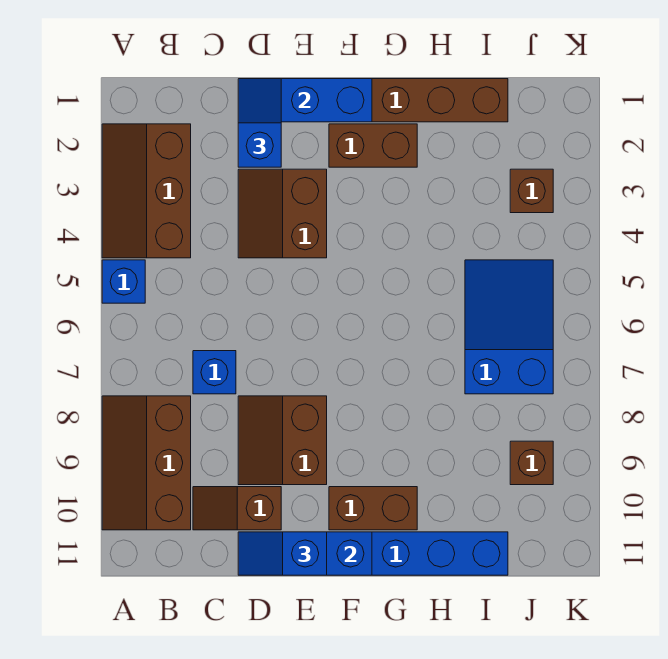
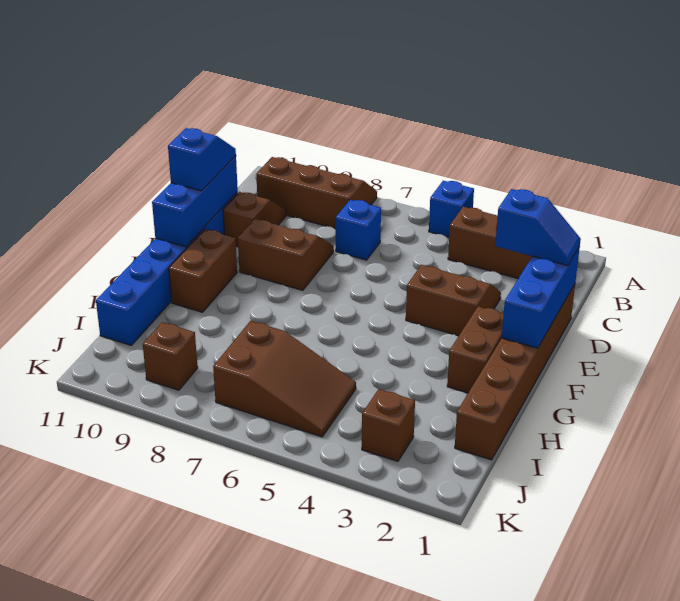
blue slope I5:J7 level 1 top 7 -> brown slope I5:J7 level 1 top 7

